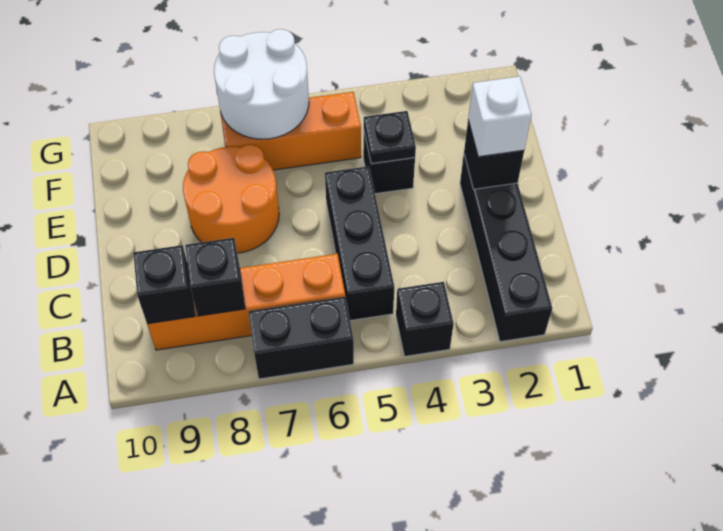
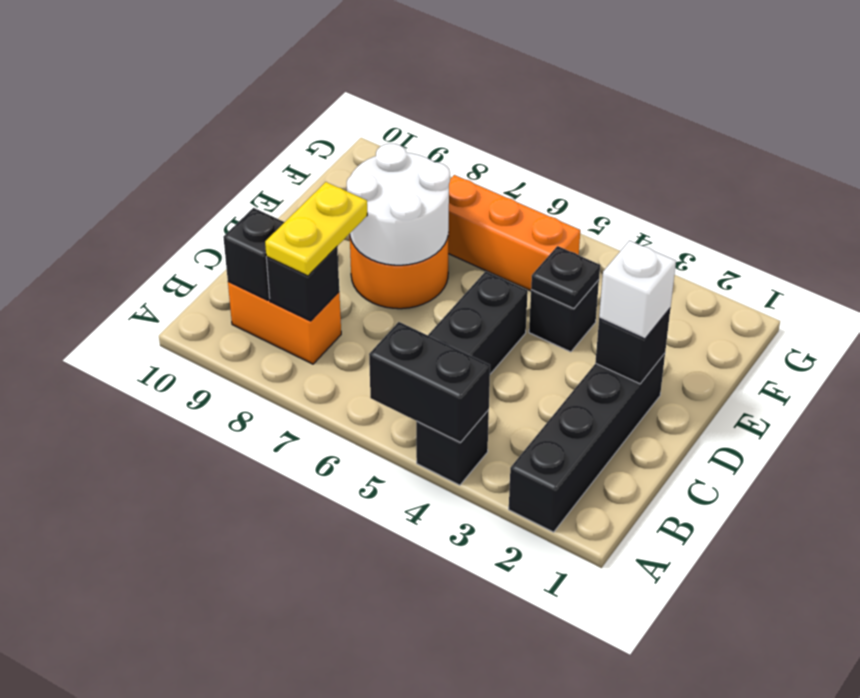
black brick A6:A7 level 1 -> black brick A4:A5 level 2
orange brick B6:B9 level 1 -> orange brick B8:B9 level 1
none -> yellow plate B8:C8 level 3
white round brick F6:G7 level 2 -> white round brick D7:E8 level 2

